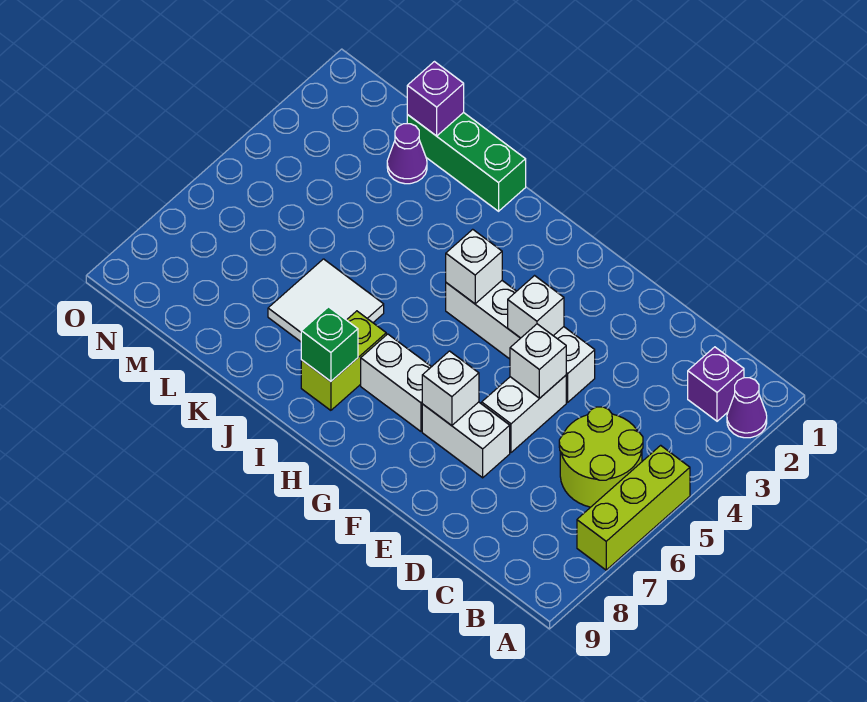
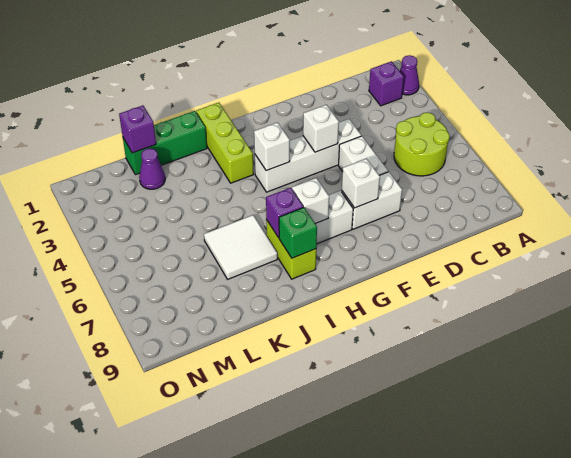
lime brick A5:A7 level 1 -> lime brick I1:I3 level 1
white brick E5 level 2 -> white brick H7 level 2
none -> purple brick I7 level 2

